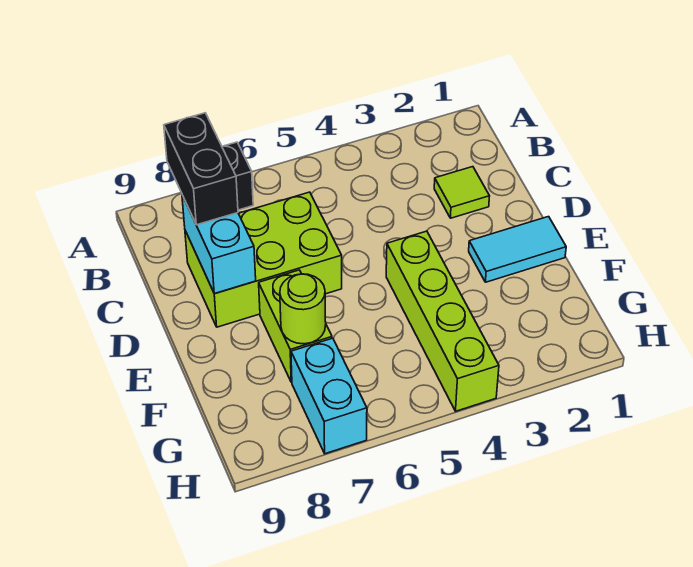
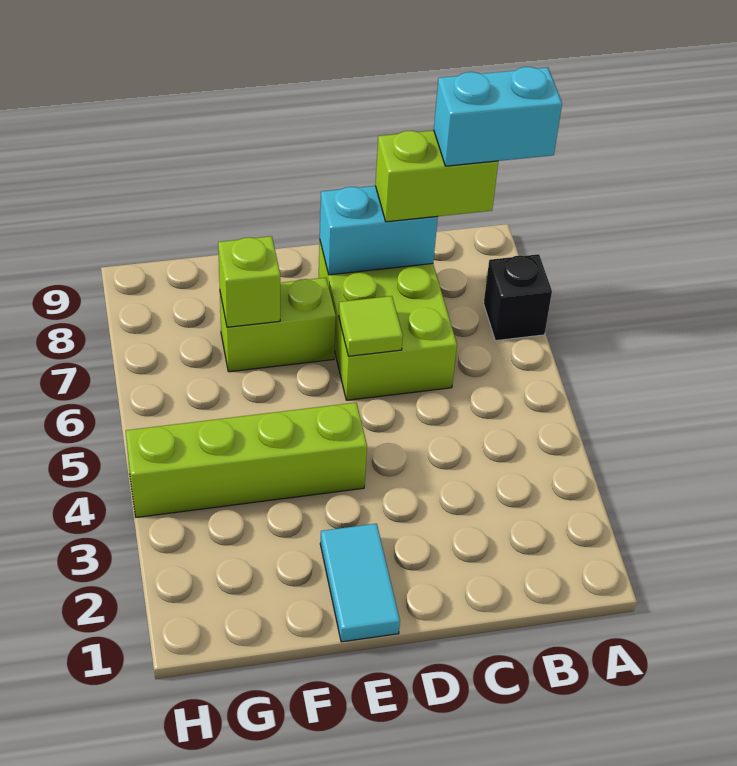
black brick B8:C8 level 3 -> lime brick B8:C8 level 3
lime tile C2 level 1 -> lime tile D6 level 2
lime round brick F7 level 2 -> lime brick F7 level 2
cyan brick G7:H7 level 1 -> cyan brick A8:B8 level 4

